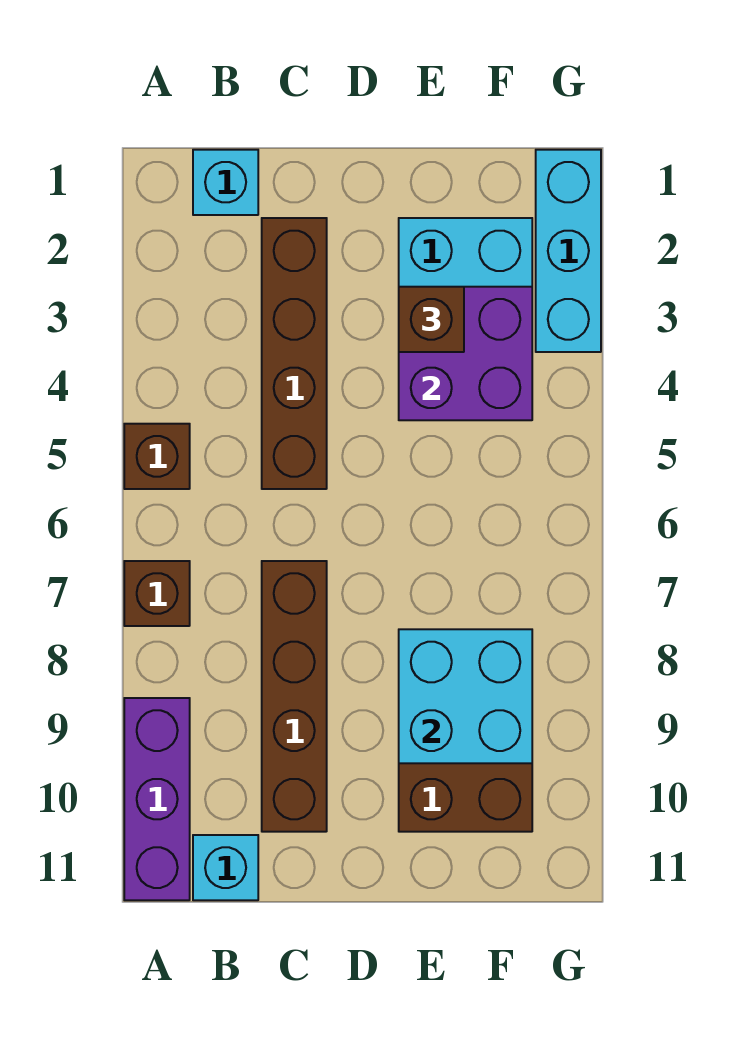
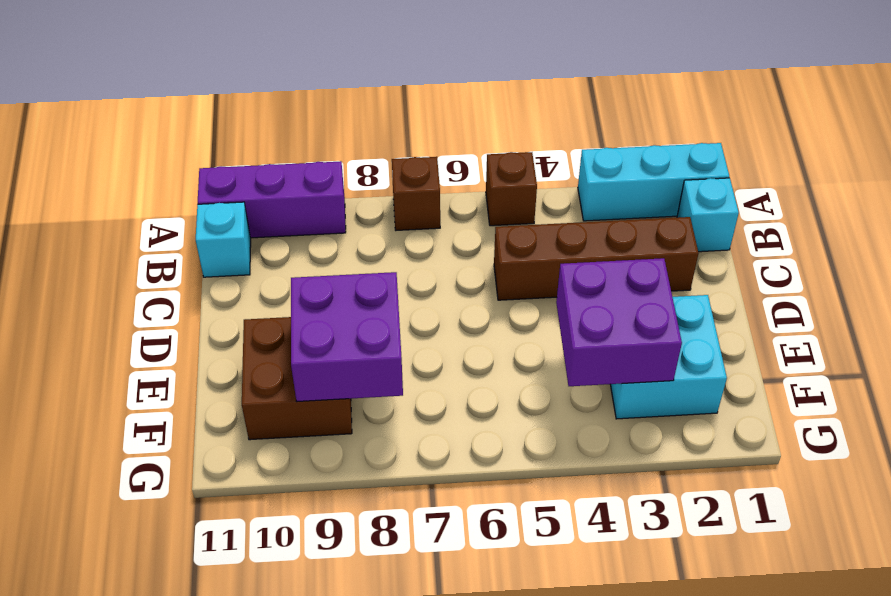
brown brick C7:C10 level 1 -> none
brown brick E3 level 3 -> none
cyan brick E8:F9 level 2 -> purple brick E8:F9 level 2
cyan brick G1:G3 level 1 -> cyan brick A1:A3 level 1

